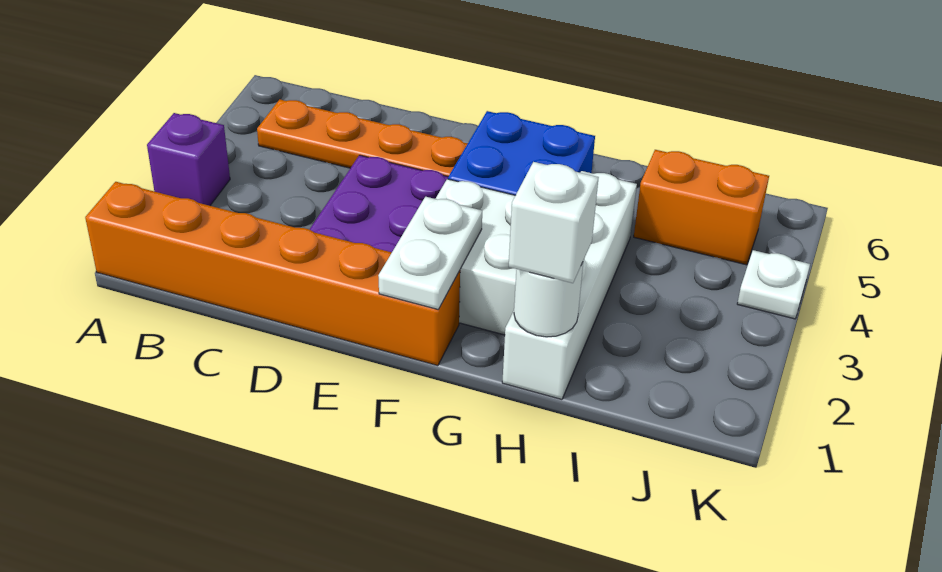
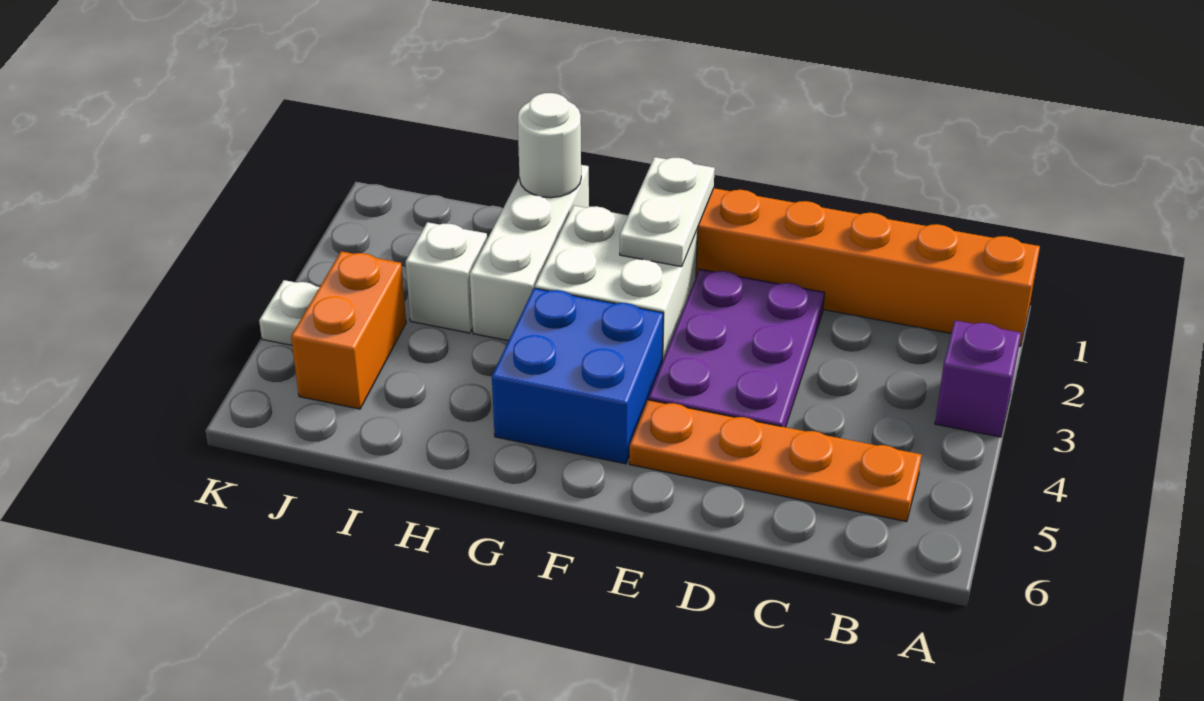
white brick H1:H4 level 1 -> white brick H1:H3 level 1
white brick H1 level 3 -> white brick I3 level 1
orange brick I5:J5 level 1 -> orange brick J4:J5 level 1

